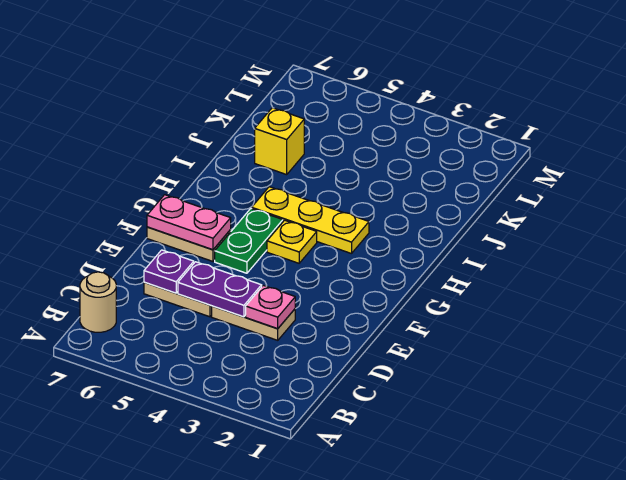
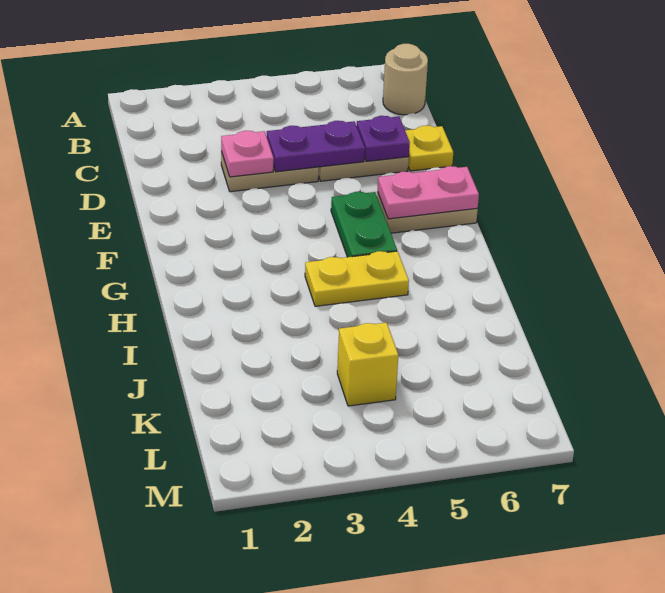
yellow plate G4 level 1 -> yellow plate D7 level 1
yellow plate H3:H5 level 1 -> yellow plate H4:H5 level 1
yellow brick J6 level 1 -> yellow brick K4 level 1

